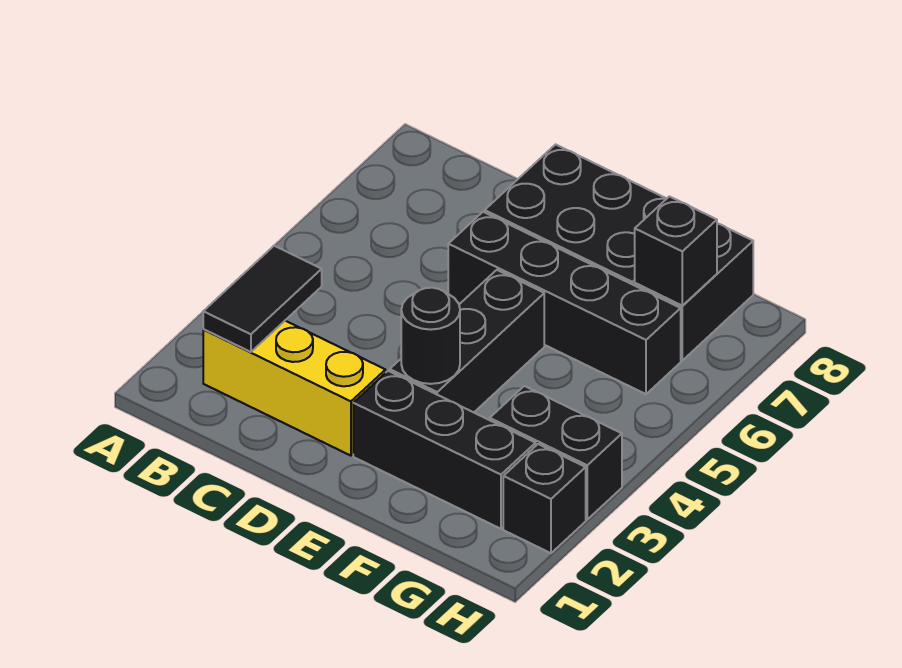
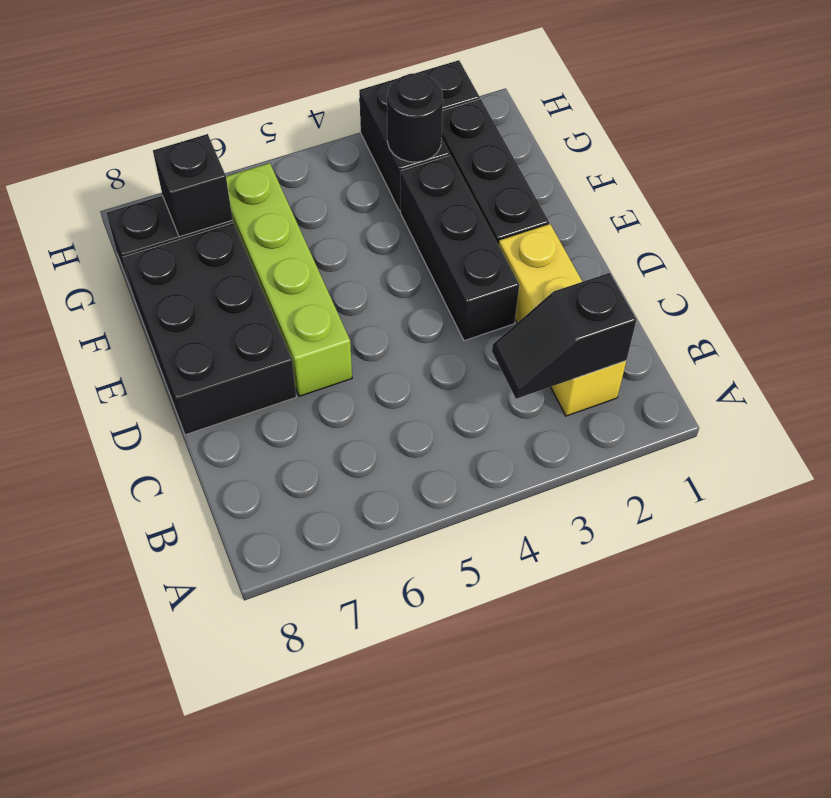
black tile B2:B3 level 2 -> black slope B2:B3 level 2 top 2
black brick D6:G6 level 1 -> lime brick D6:G6 level 1
black brick E3:E5 level 1 -> black brick D3:F3 level 1
black round brick E3 level 2 -> black round brick G3 level 2

